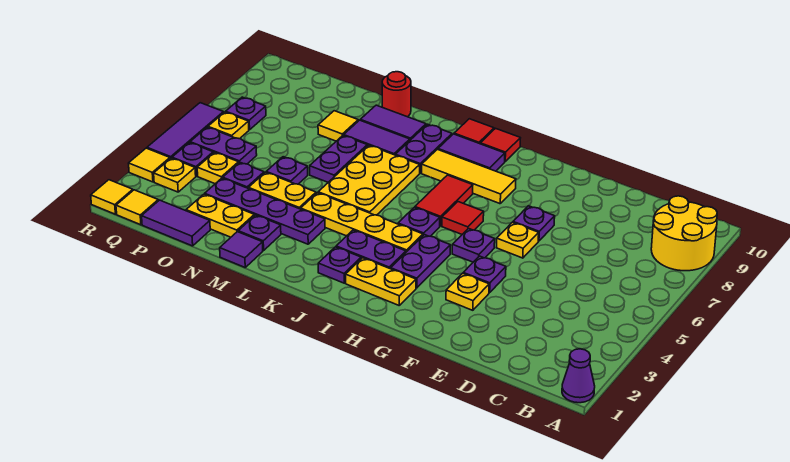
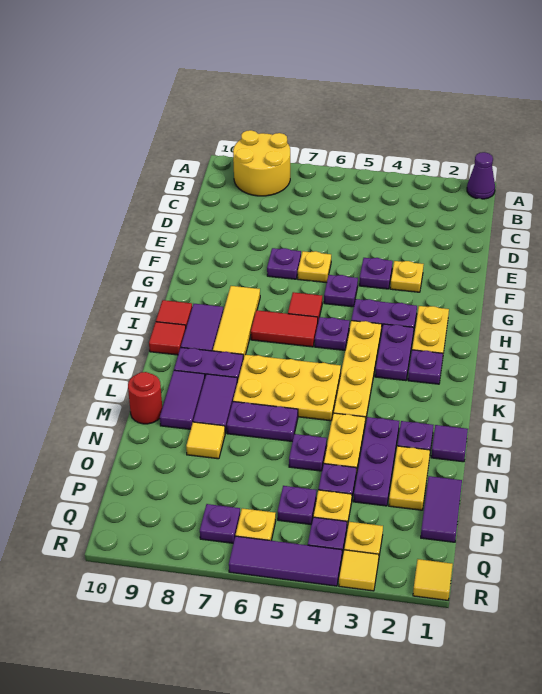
purple plate L3:O3 level 1 -> purple plate M3:O3 level 1
purple plate P5:Q5 level 1 -> purple plate P5 level 1
yellow tile Q1 level 1 -> none

